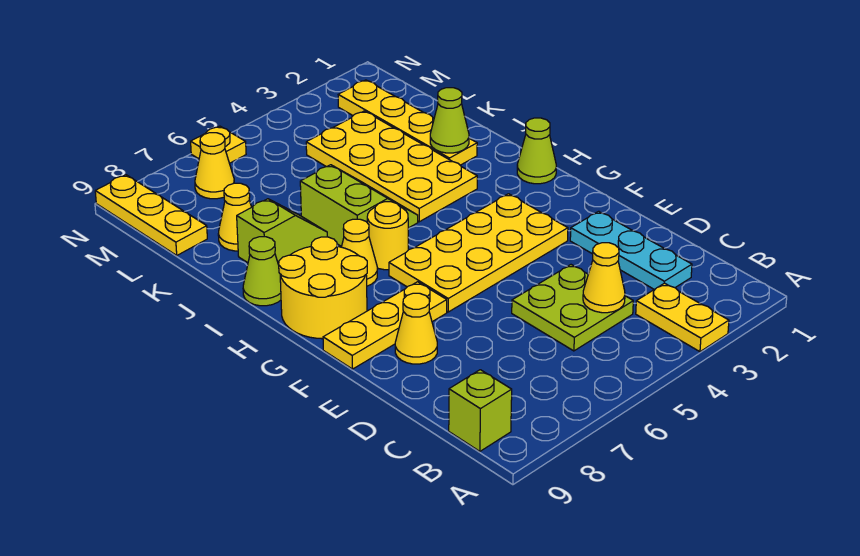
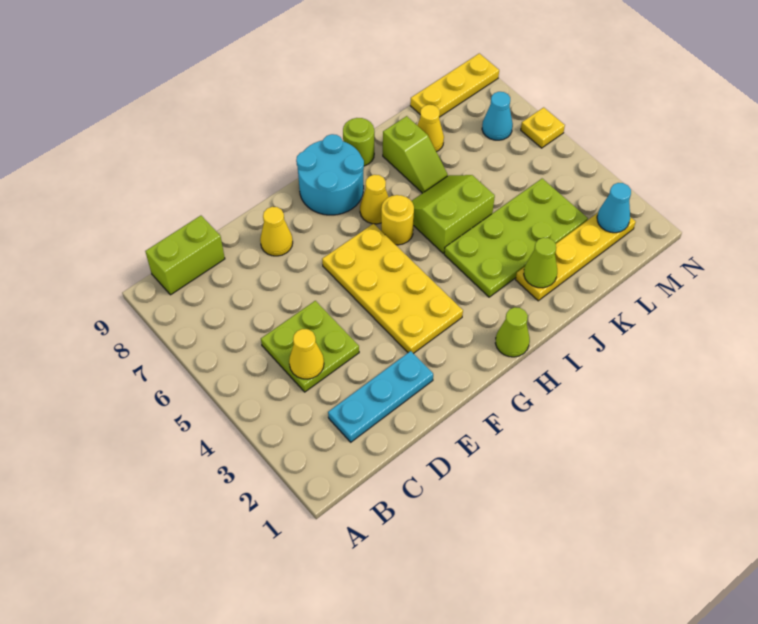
yellow plate A3:B3 level 1 -> none
lime brick B9 level 1 -> lime brick B9:C9 level 1
yellow plate F7:F9 level 1 -> none
yellow round brick G8:H9 level 1 -> cyan round brick G8:H9 level 1
yellow plate I3:L4 level 1 -> lime plate I3:L4 level 1
lime slope I5:J6 level 1 top 6 -> lime slope I5:J6 level 1 top 5
lime cone I9 level 1 -> lime round brick I9 level 1
none -> cyan cone M2 level 2
yellow cone M7 level 1 -> cyan cone M7 level 1

